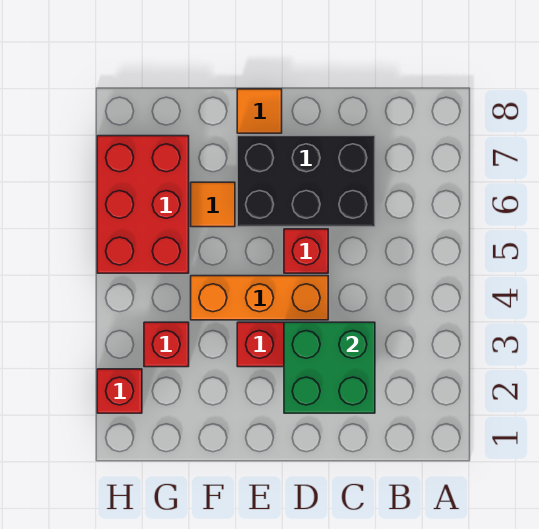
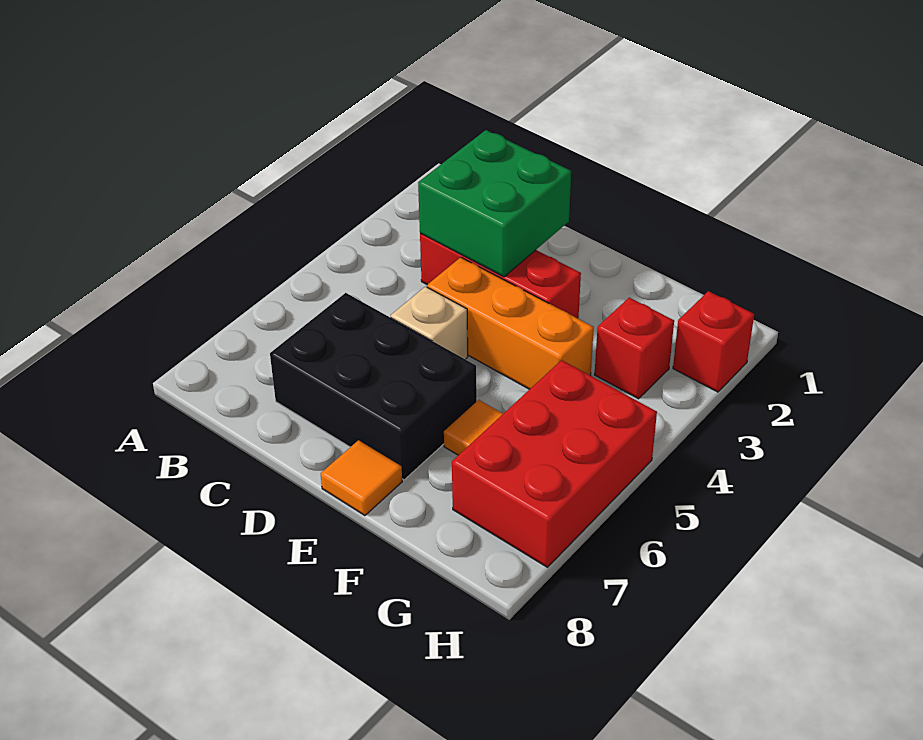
red brick D5 level 1 -> tan brick D5 level 1

